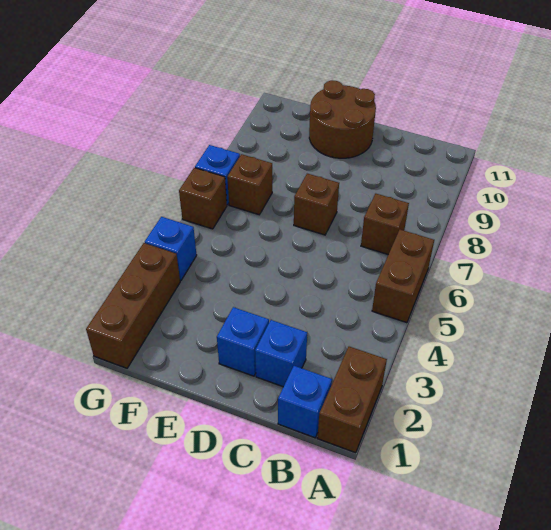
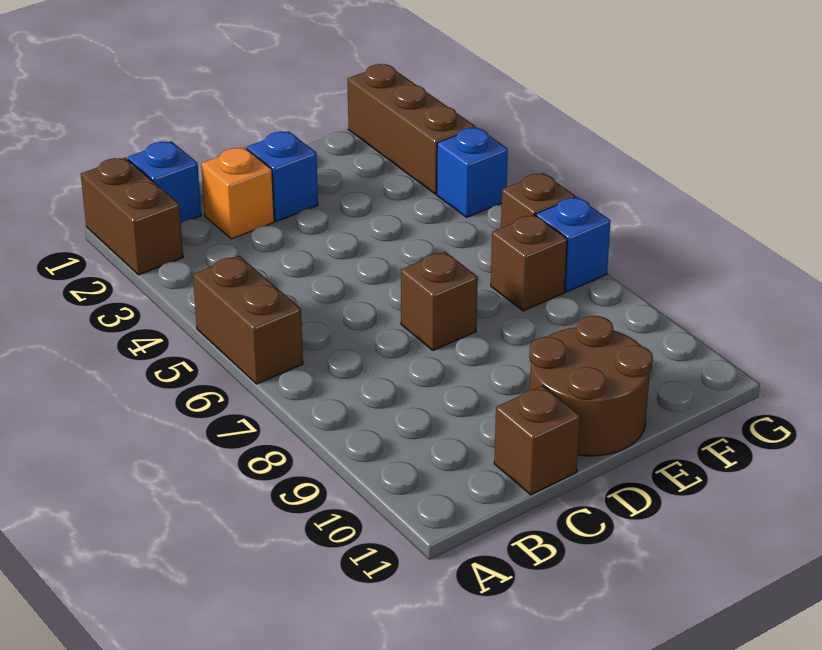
brown brick B7 level 1 -> brown brick C11 level 1
blue brick C2 level 1 -> orange brick C2 level 1

